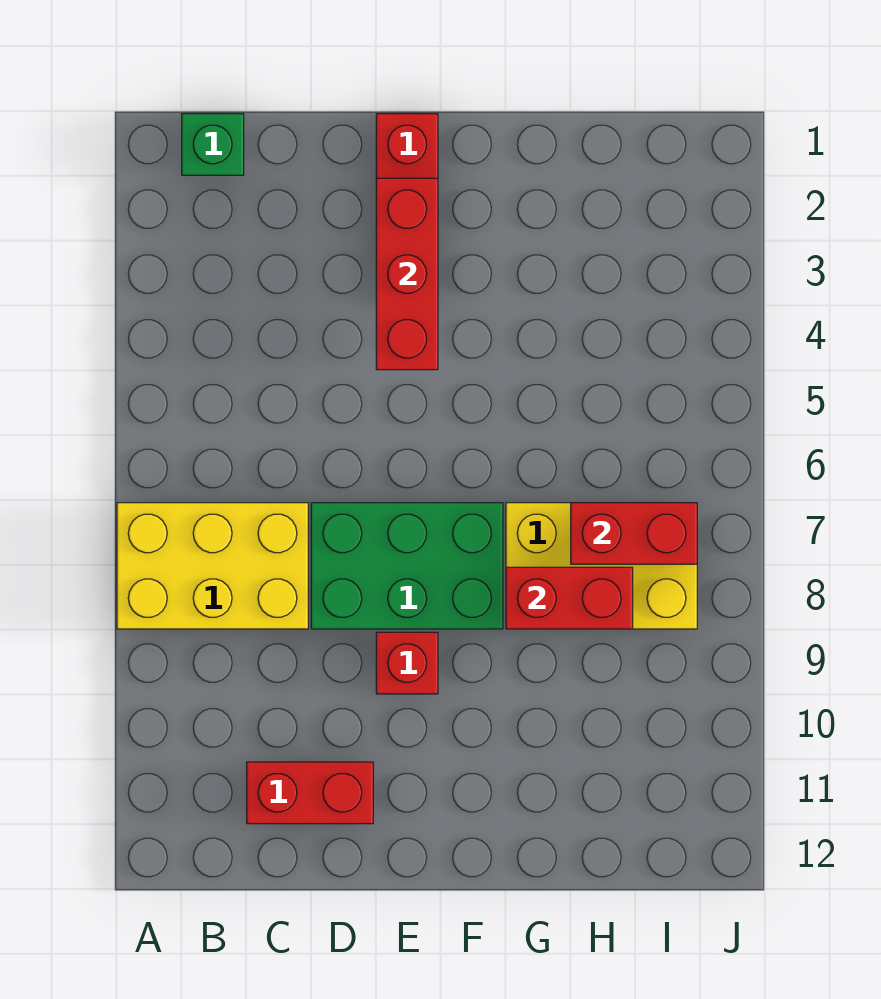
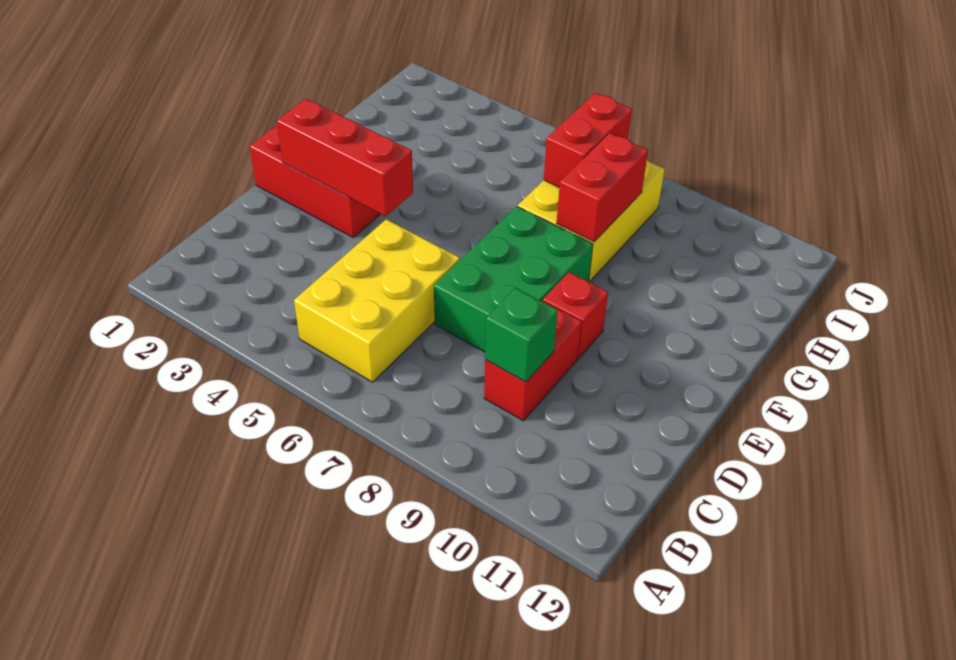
yellow brick A7:C8 level 1 -> yellow brick B5:D6 level 1
green brick B1 level 1 -> green brick C9 level 2
red brick C11:D11 level 1 -> red brick C9:D9 level 1

